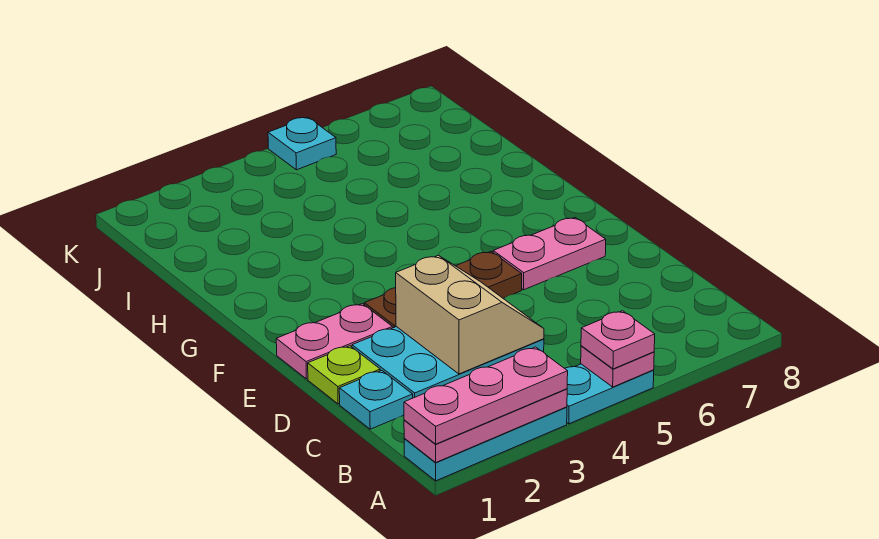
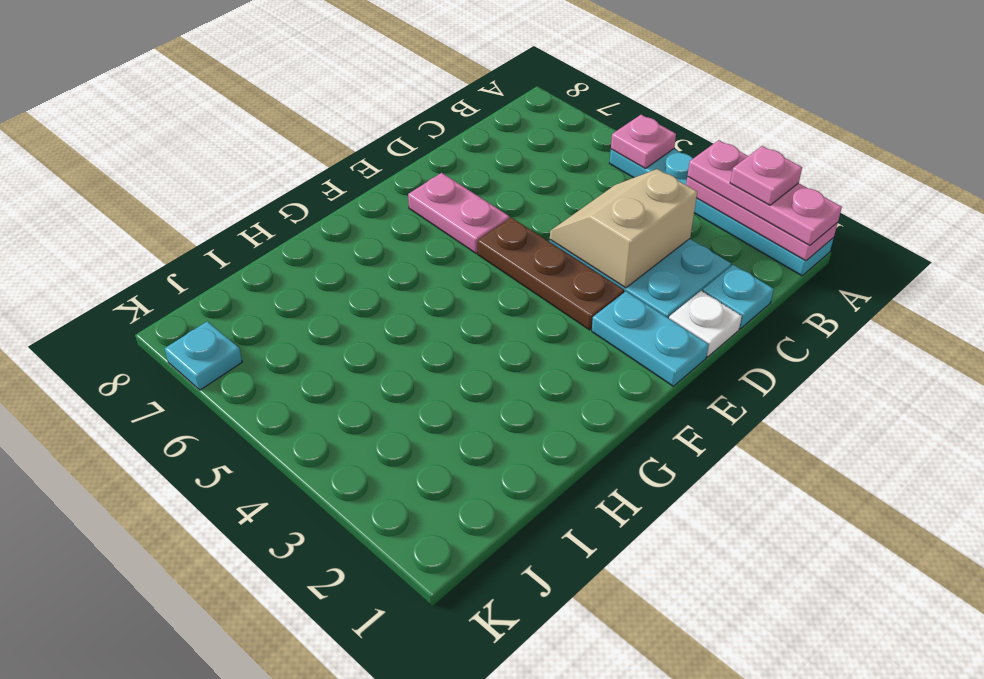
pink plate A5 level 3 -> pink plate A2 level 4
lime plate D1 level 1 -> white plate D1 level 1
pink plate E1:E2 level 1 -> cyan plate E1:E2 level 1
cyan plate K5 level 1 -> cyan plate K7 level 1

